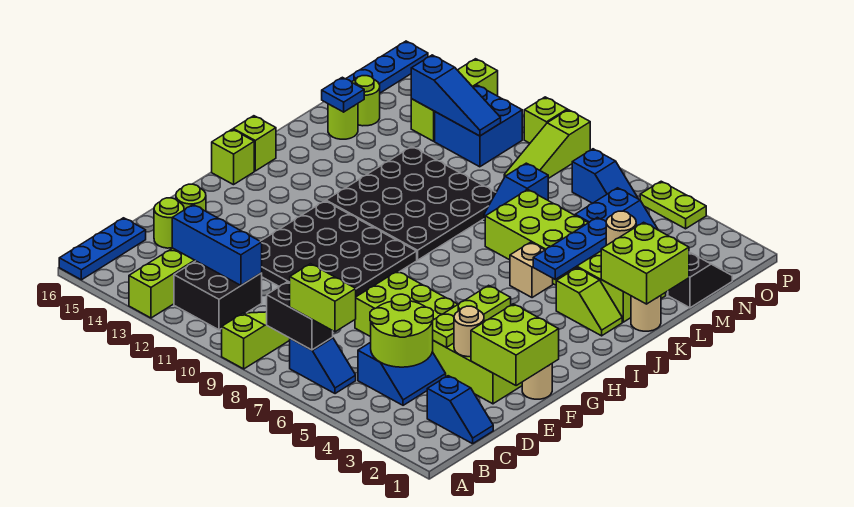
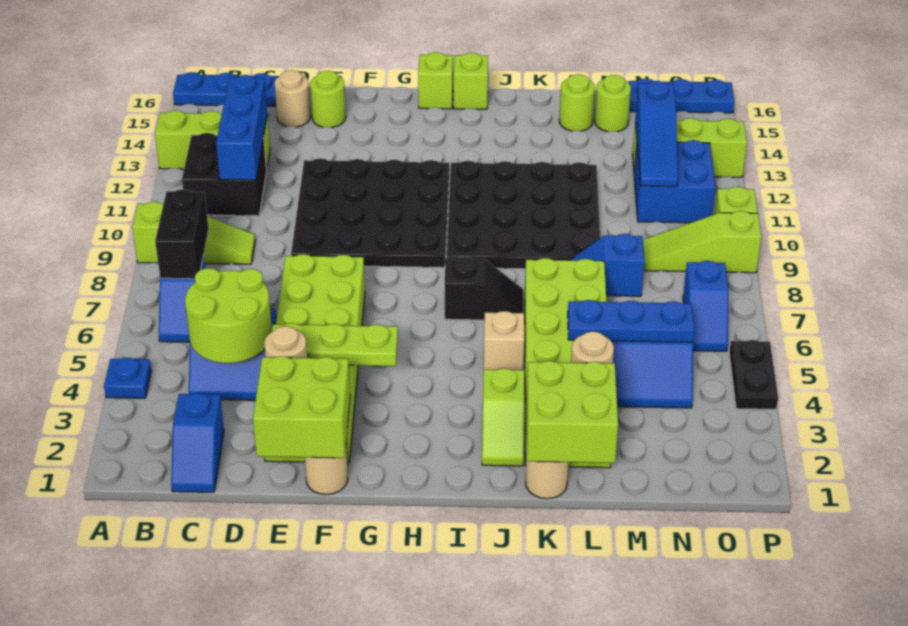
lime brick B6:B7 level 3 -> none
lime round brick D15 level 1 -> tan round brick D15 level 1
blue plate J4:L4 level 2 -> blue plate L5:N5 level 2
blue plate L15 level 2 -> blue plate A4 level 1
black slope M1:N1 level 1 top M -> black slope I7:J7 level 1 top I
lime plate P4:P5 level 1 -> black plate P4:P5 level 1

